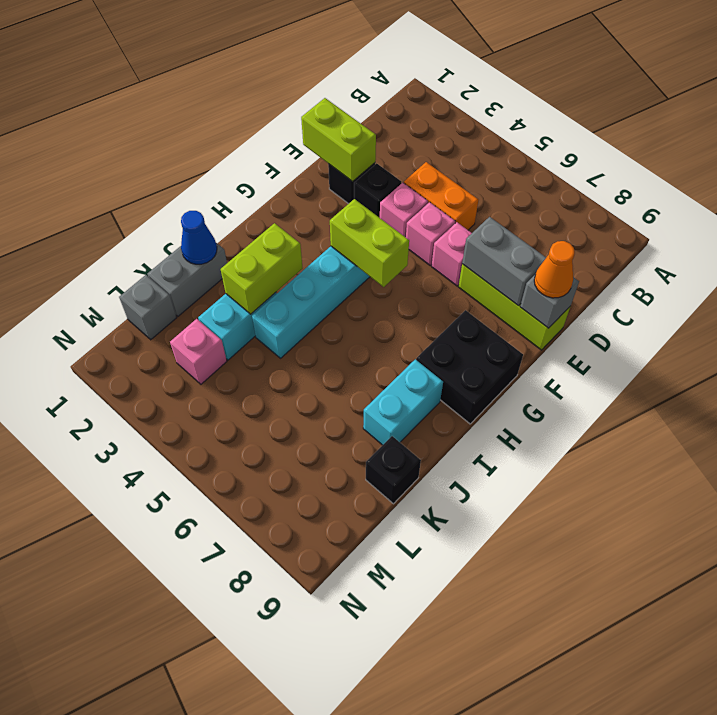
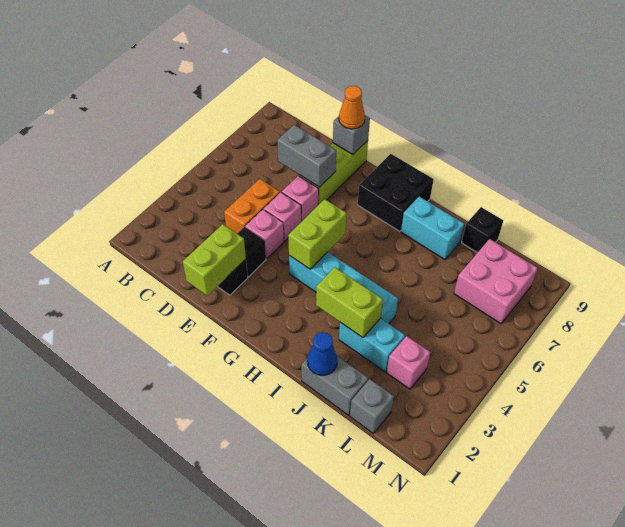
grey brick E7:E8 level 2 -> grey brick D7:E7 level 2
none -> pink brick L7:M8 level 1

